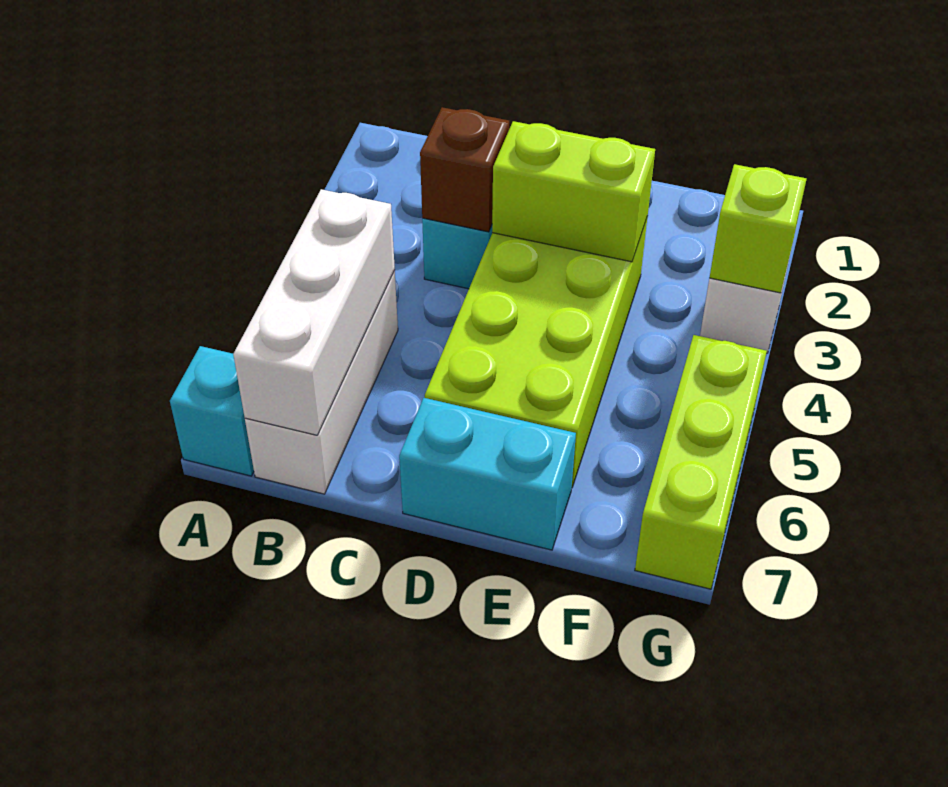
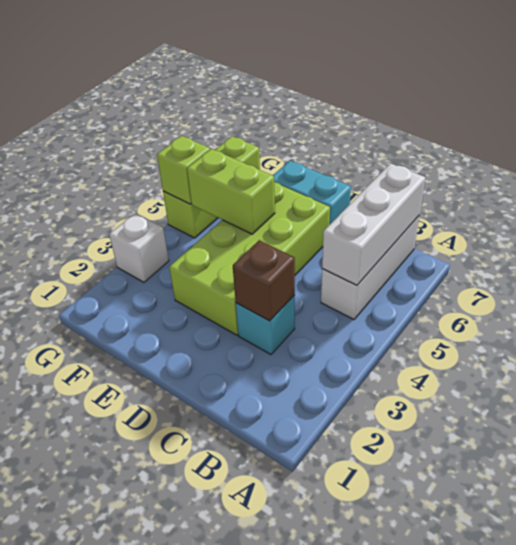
cyan brick A7 level 1 -> none
lime brick D3:E3 level 2 -> lime brick E5:F5 level 2
lime brick G3 level 2 -> lime brick G5 level 2

